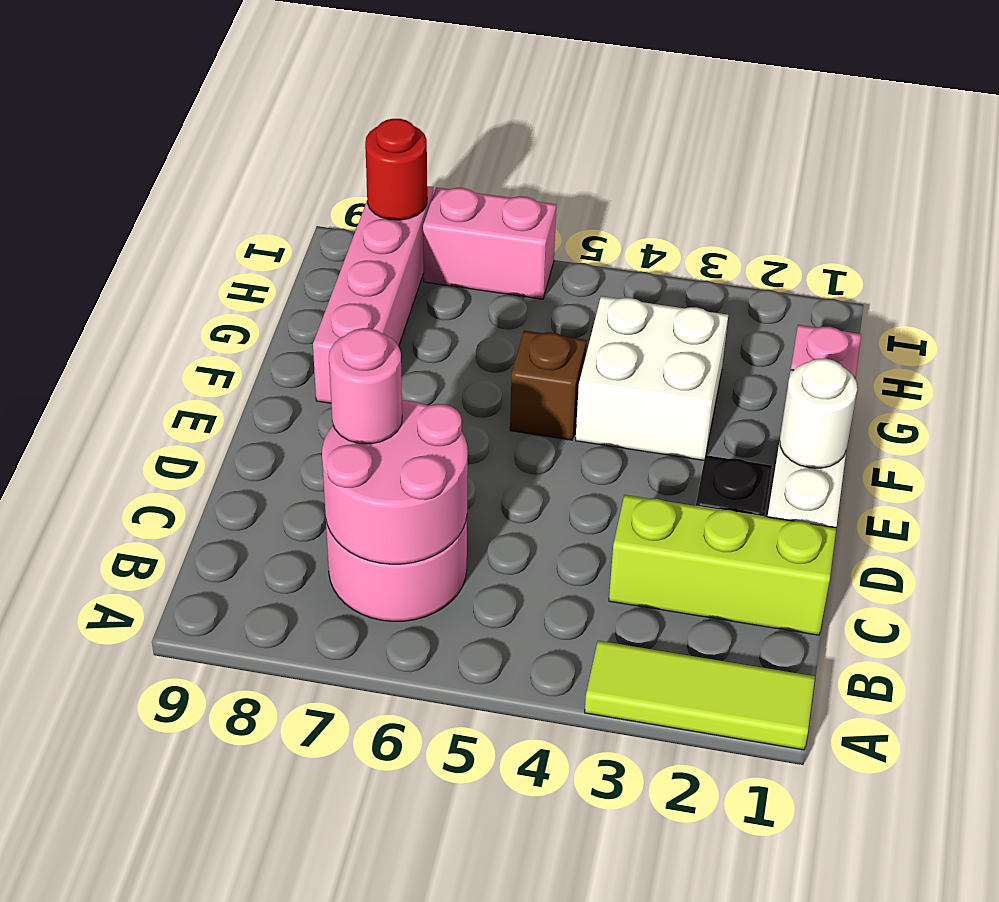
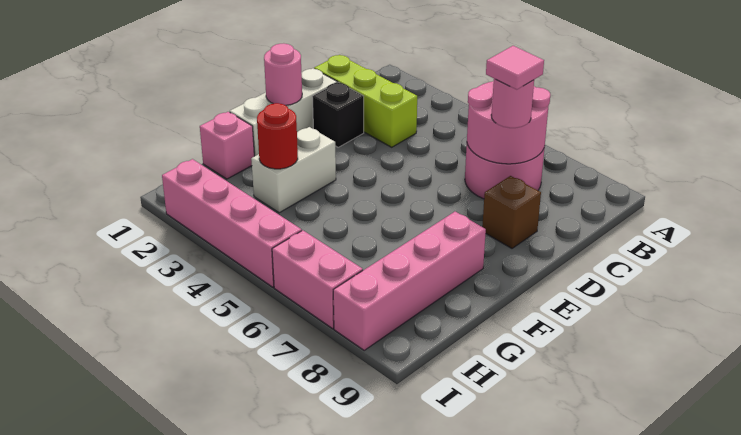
lime tile A1:A3 level 1 -> none
none -> pink tile C7 level 4
white round brick E1 level 2 -> pink round brick E1 level 2
white brick F3:G4 level 1 -> white brick F3:G3 level 1
brown brick F5 level 1 -> brown brick D8 level 1
none -> pink brick I2:I5 level 1
red round brick I8 level 2 -> red round brick G3 level 2

